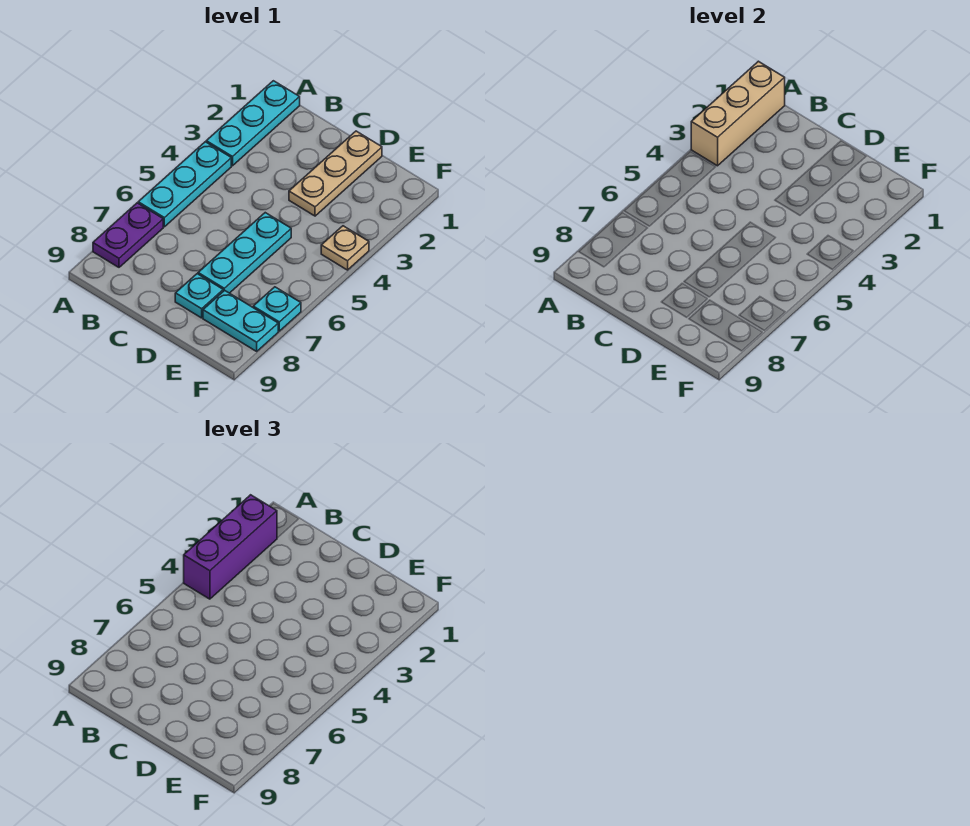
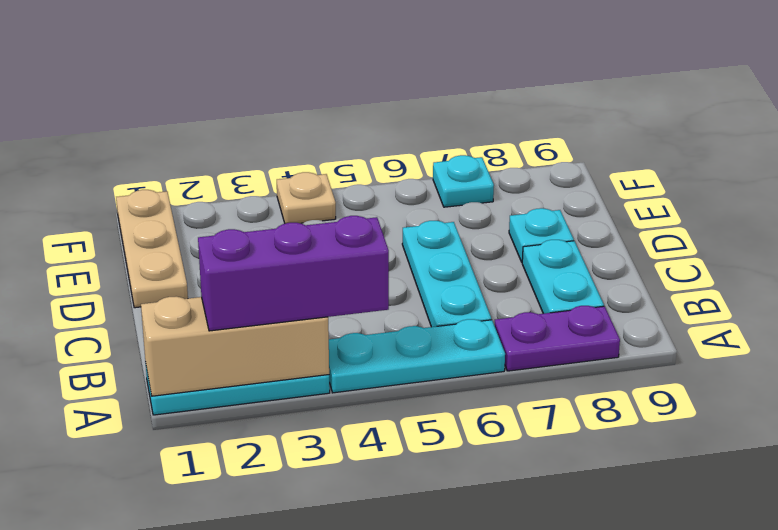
tan plate D1:D3 level 1 -> tan plate D1:F1 level 1
cyan plate D5:D7 level 1 -> cyan plate B6:D6 level 1
cyan plate E8:F8 level 1 -> cyan plate B8:C8 level 1

